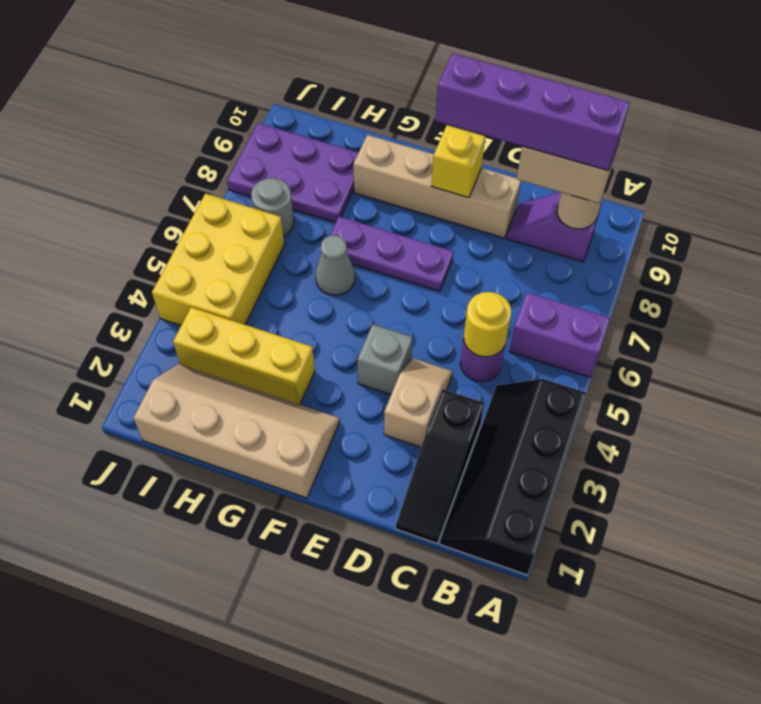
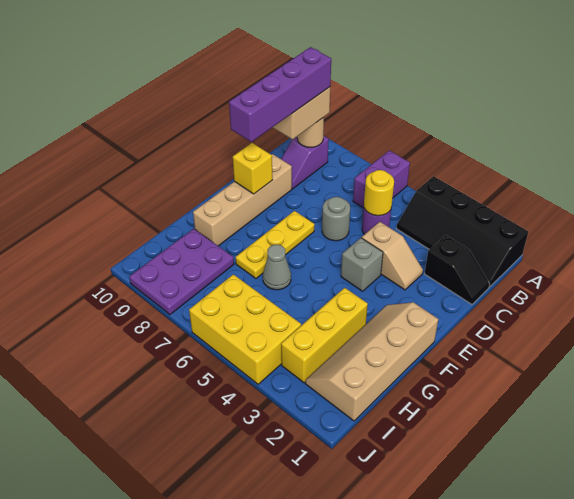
black slope C1:C3 level 1 top 3 -> black slope C1:C2 level 1 top 2
tan slope D3:D4 level 1 top 3 -> tan slope D3:D4 level 1 top 4
purple plate E7:G7 level 1 -> yellow plate E7:G7 level 1
grey round brick I7 level 1 -> grey round brick D6 level 1

